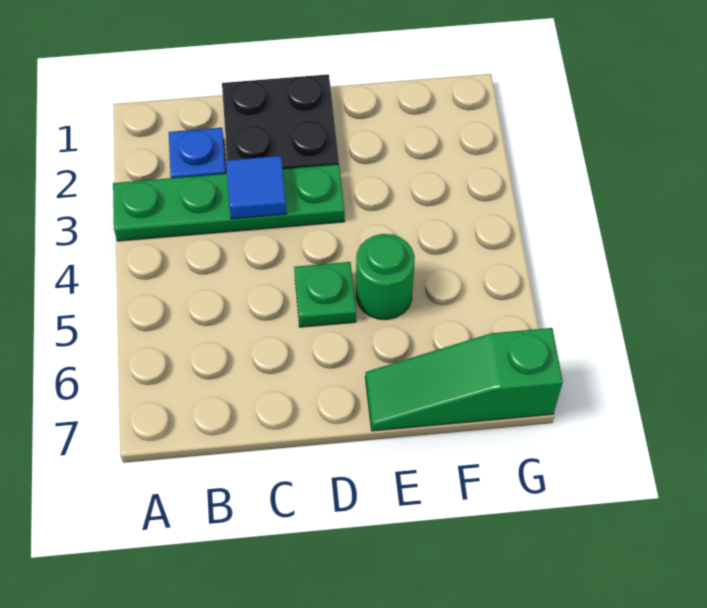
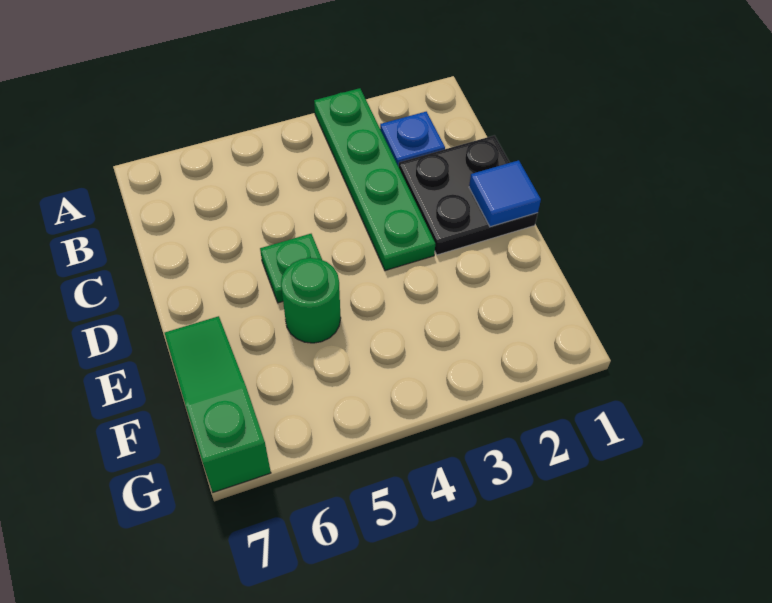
blue tile C3 level 2 -> blue tile D1 level 2

